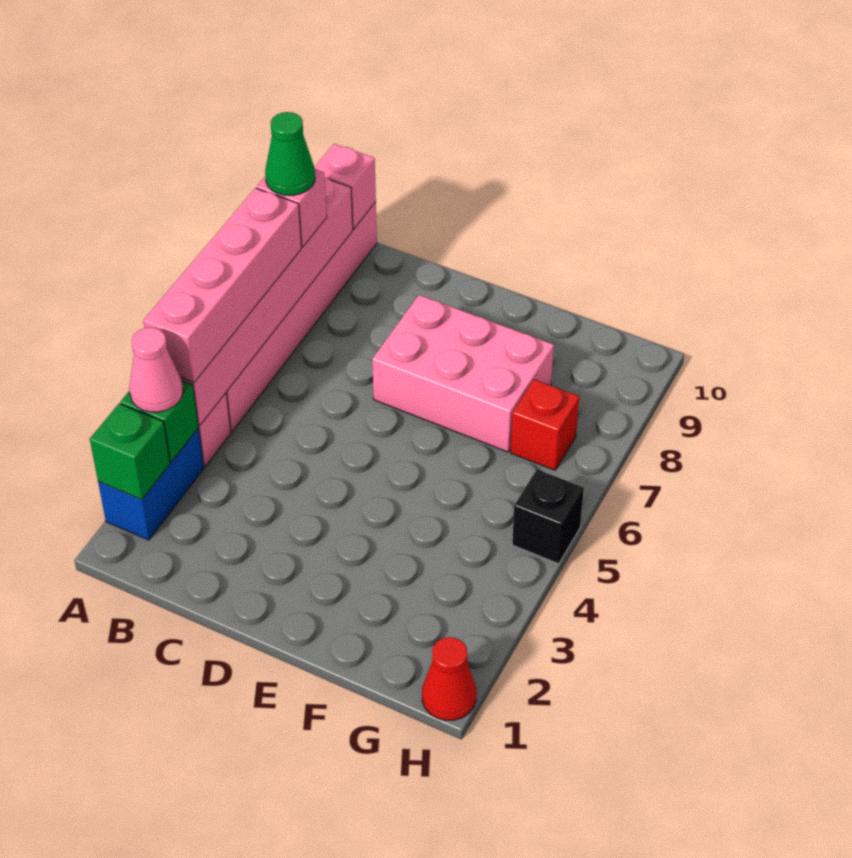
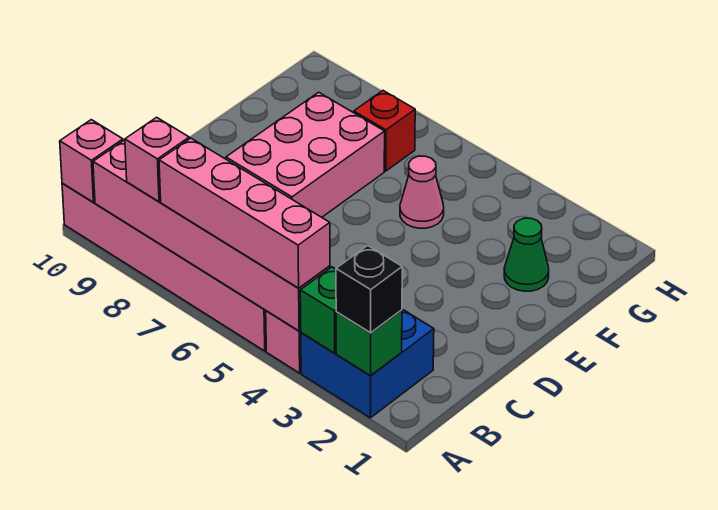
blue brick A2:A3 level 1 -> blue brick A2:B3 level 1
pink cone A3 level 3 -> pink cone F5 level 1
green cone A8 level 4 -> green cone F2 level 1
red cone H1 level 1 -> none
black brick H5 level 1 -> black brick A2 level 3

